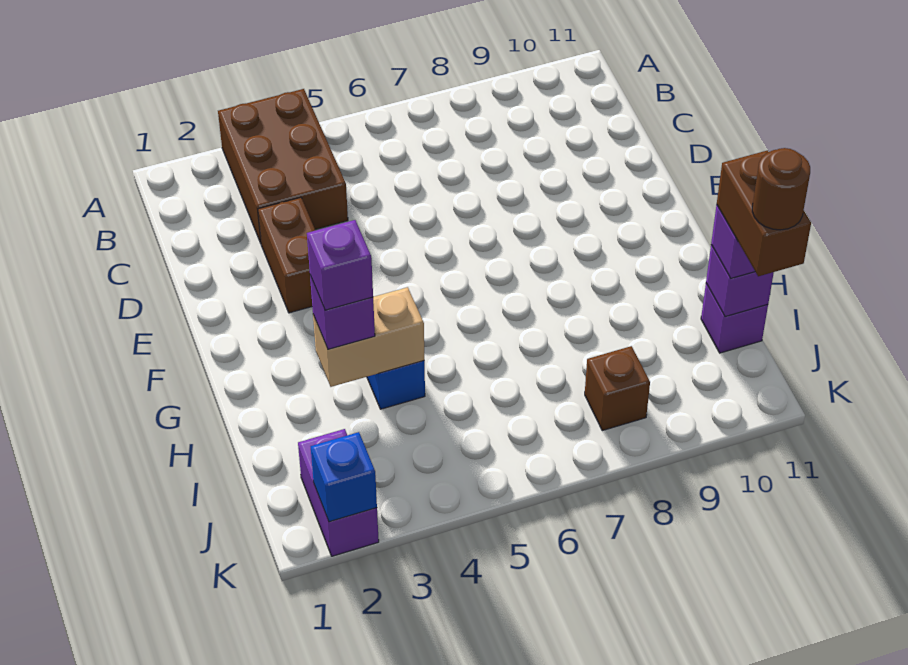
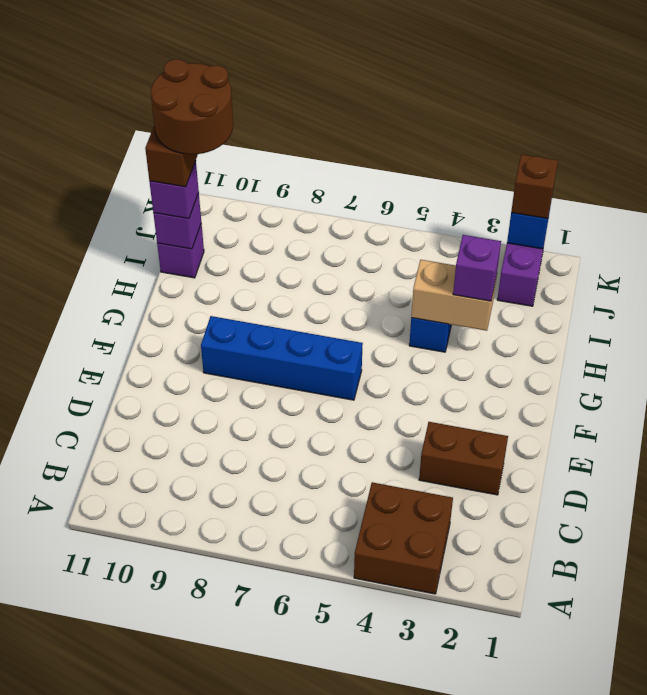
brown brick A3:C4 level 1 -> brown brick A3:B4 level 1
brown brick D3:E3 level 1 -> brown brick D2:D3 level 1
none -> blue brick F6:F9 level 1
purple brick H3 level 4 -> none
brown brick J8 level 1 -> brown brick K2 level 3
brown round brick J11 level 5 -> brown round brick I10:J11 level 5

